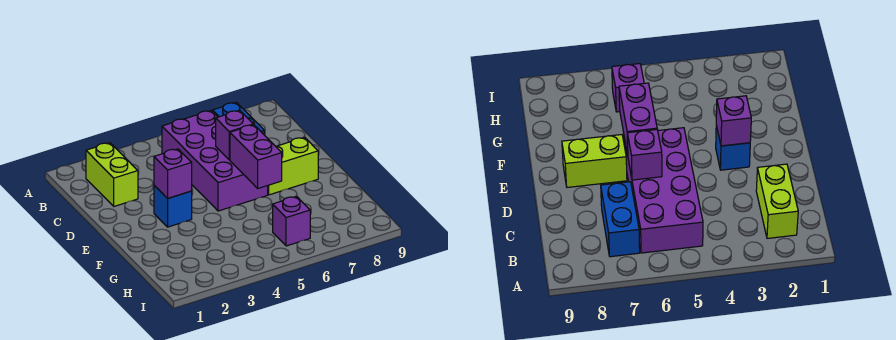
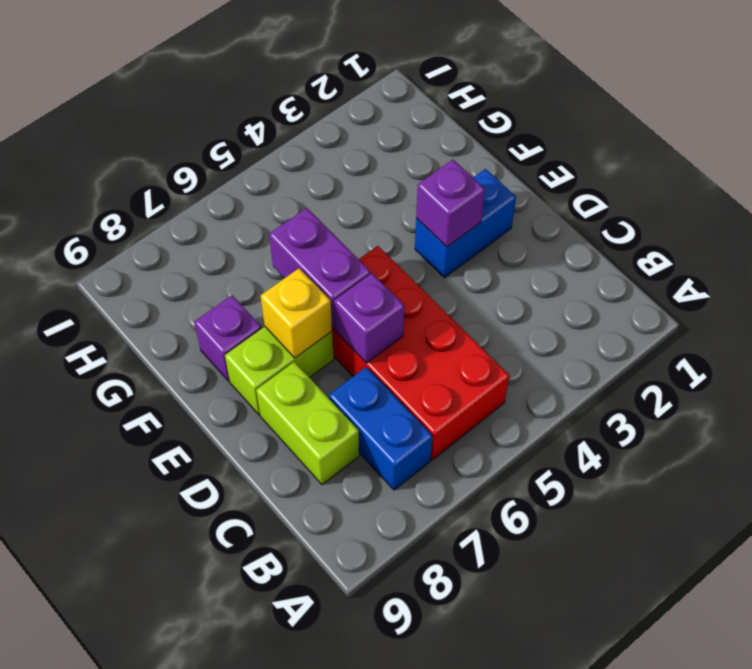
lime brick B2:C2 level 1 -> lime brick C8:D8 level 1
purple brick B5:E6 level 1 -> red brick B5:E6 level 1
blue brick E3 level 1 -> blue brick E2:E3 level 1
none -> yellow brick E7 level 2
purple brick H6 level 1 -> purple brick F8 level 1

